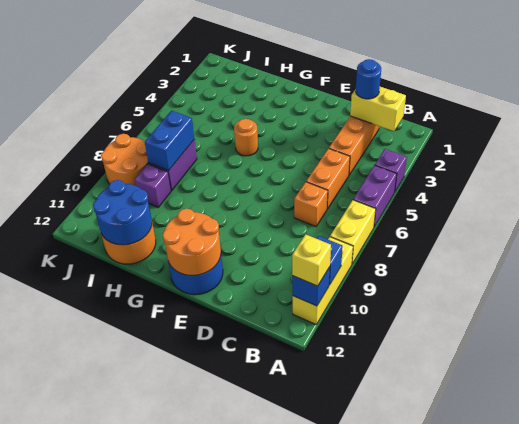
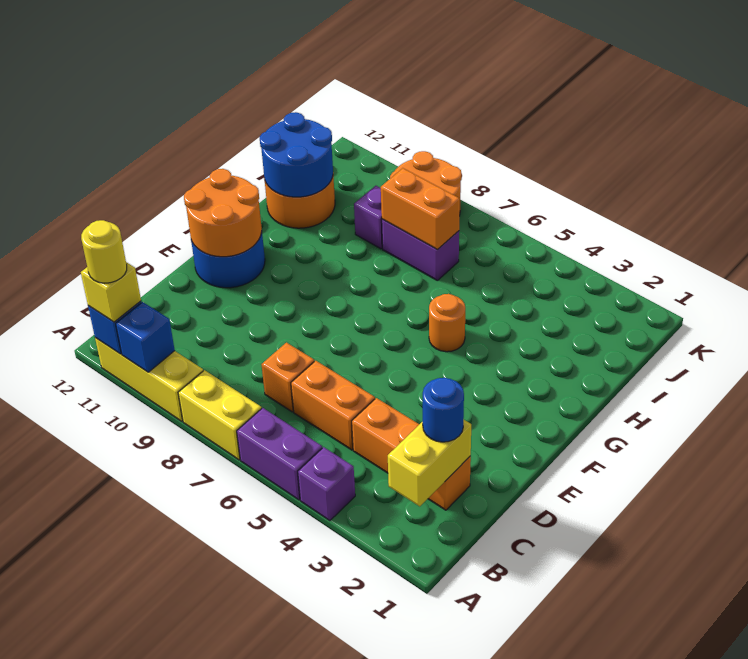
none -> yellow round brick A11 level 4
blue brick I7:I8 level 2 -> orange brick I7:I8 level 2

